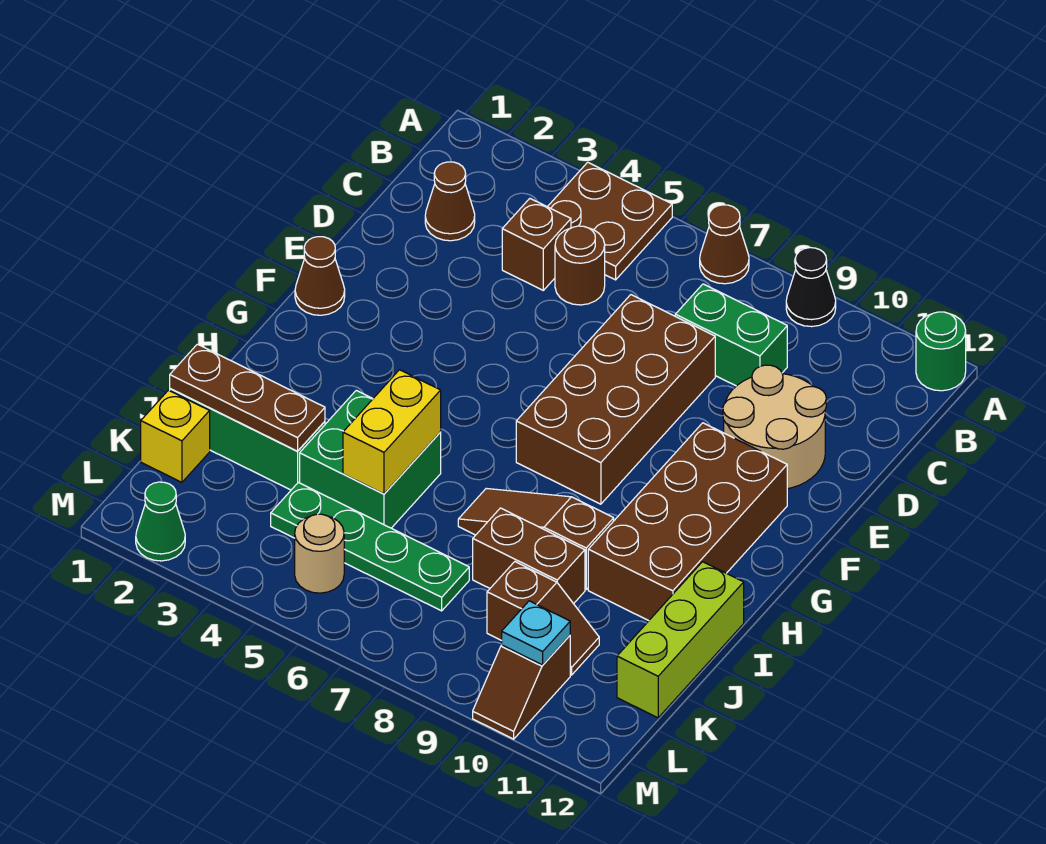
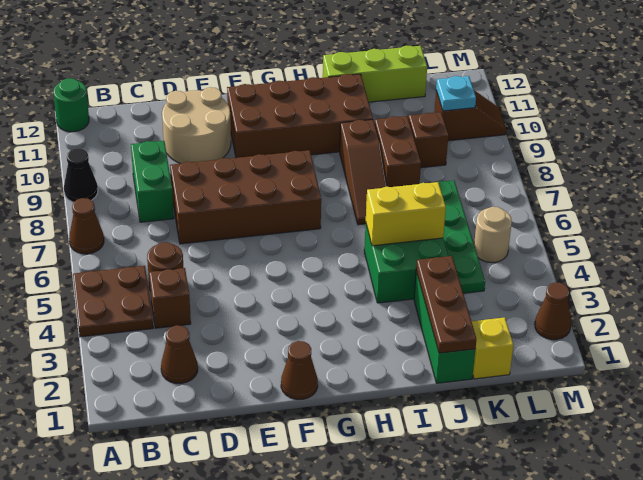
green cone M2 level 1 -> brown cone M2 level 1

